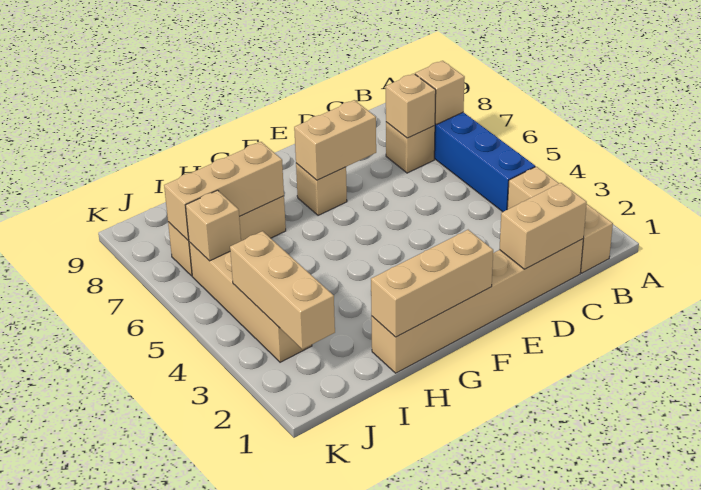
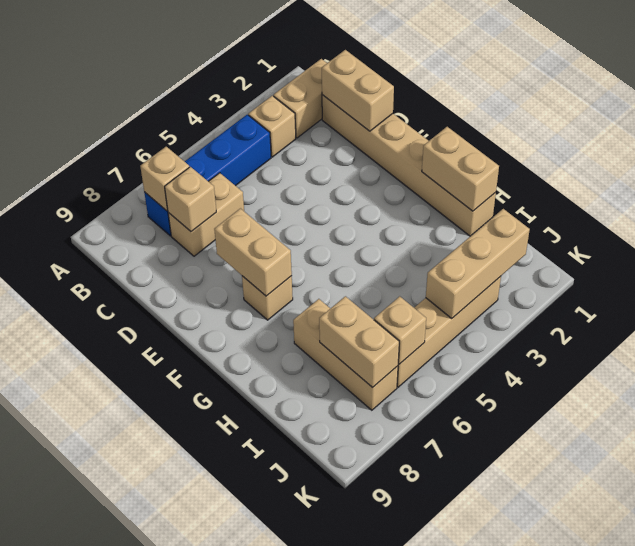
tan brick C7 level 1 -> tan brick C6:C7 level 1
tan brick F1:H1 level 2 -> tan brick G1:H1 level 2
tan brick H7:J7 level 2 -> tan brick I7:J7 level 2

